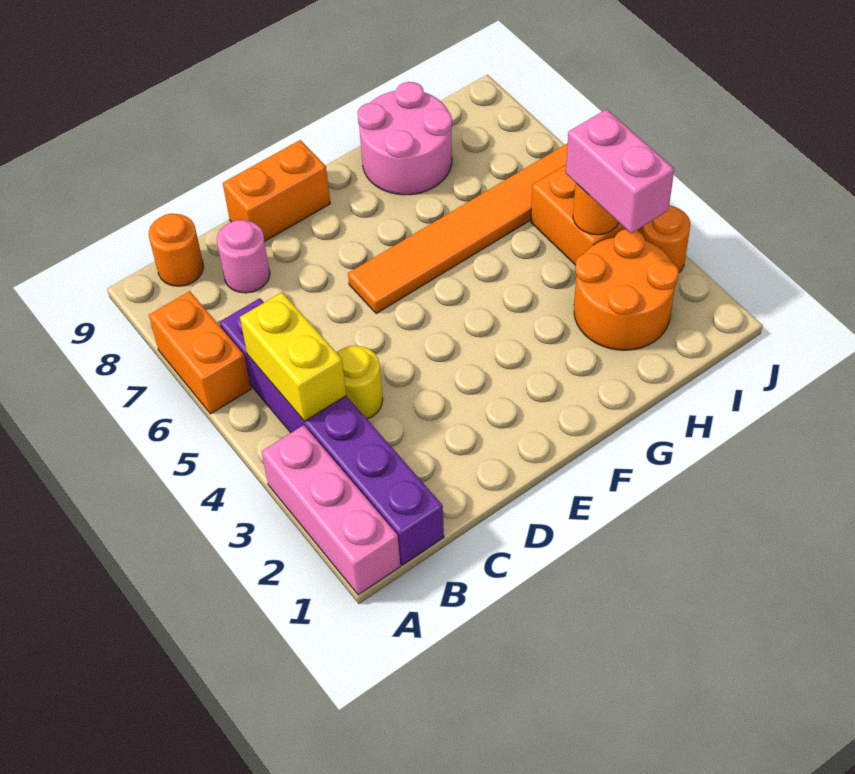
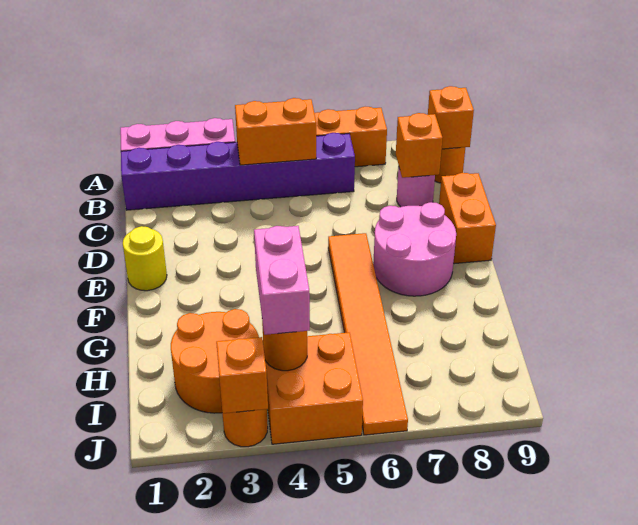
yellow brick B4:B5 level 2 -> orange brick B4:B5 level 2
none -> orange brick B9 level 2
yellow round brick C4 level 1 -> yellow round brick E1 level 1
none -> orange brick C8 level 2
pink round brick G8:H9 level 1 -> pink round brick E7:F8 level 1
pink brick I3:I4 level 3 -> pink brick H4:I4 level 3
none -> orange brick J3 level 2

